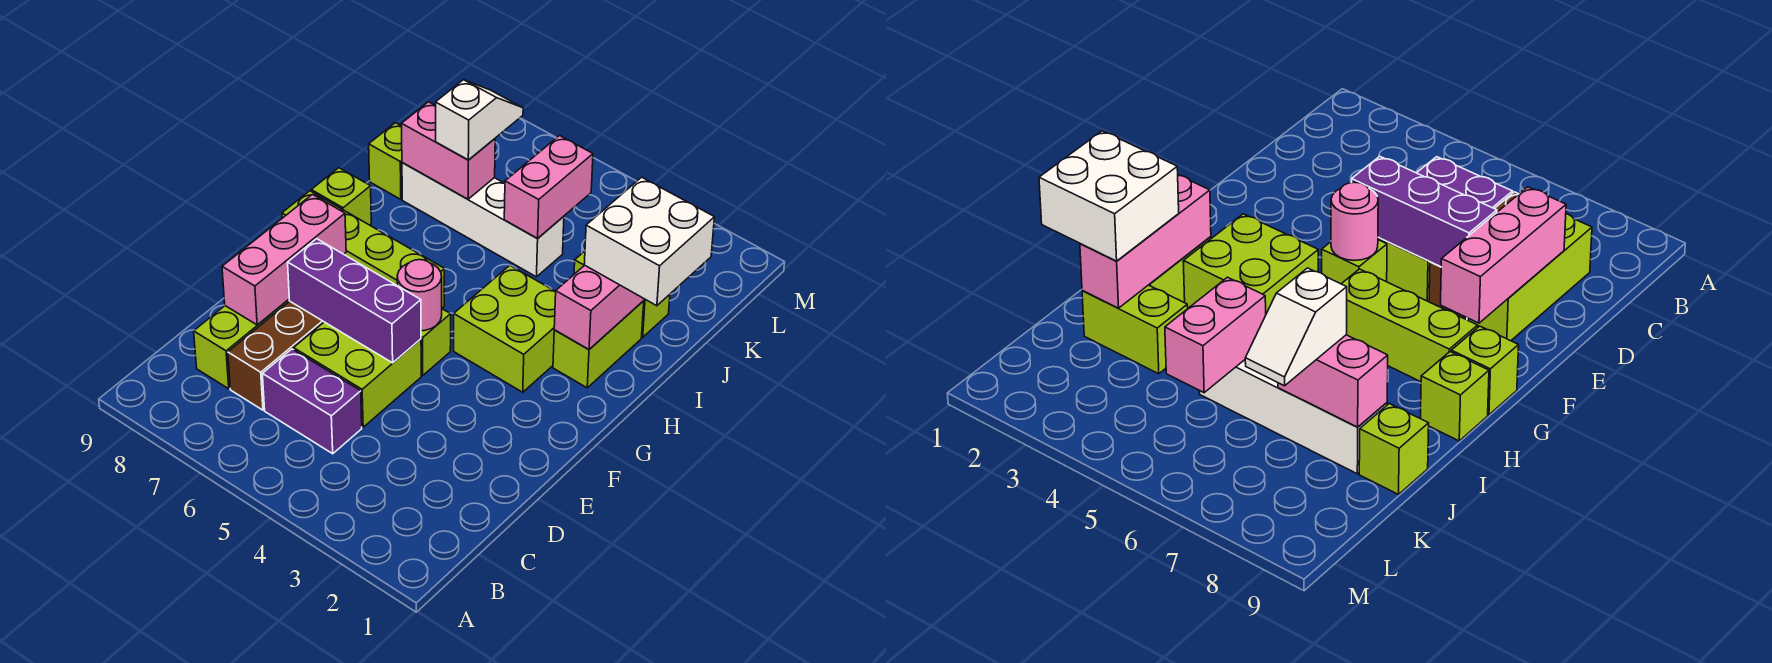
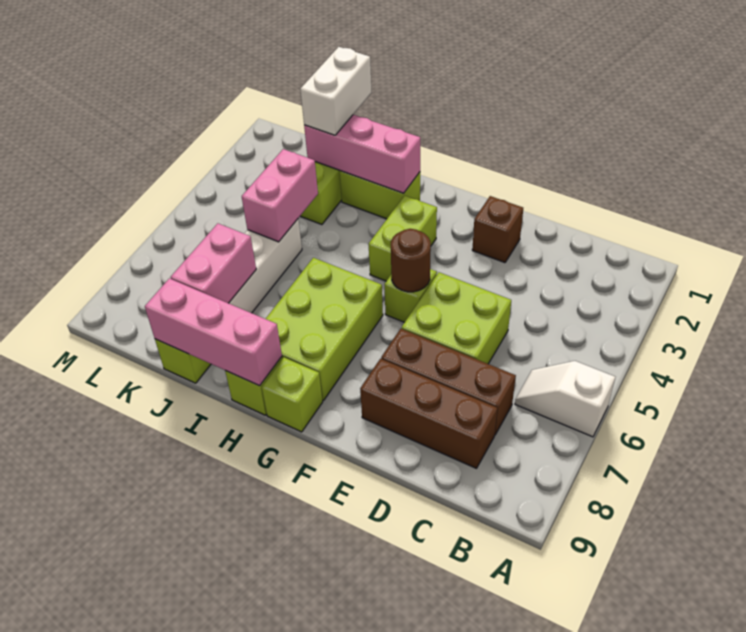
purple brick C5:C6 level 1 -> none
lime brick C8:E8 level 1 -> brown brick C8:E8 level 1
pink brick D8:F8 level 2 -> pink brick H9:J9 level 2
none -> brown brick E2 level 1
purple brick E5:E7 level 2 -> none
pink round brick F5 level 2 -> brown round brick F5 level 2
lime brick G3:H4 level 1 -> lime brick G3:G4 level 1
lime brick G6:G8 level 1 -> lime brick G6:H8 level 1
white brick I1:J2 level 3 -> white brick J1:J2 level 3
pink brick J5:K5 level 2 -> pink brick J4:J5 level 2
white slope J7:K7 level 3 top J -> white slope A6:B6 level 1 top A

